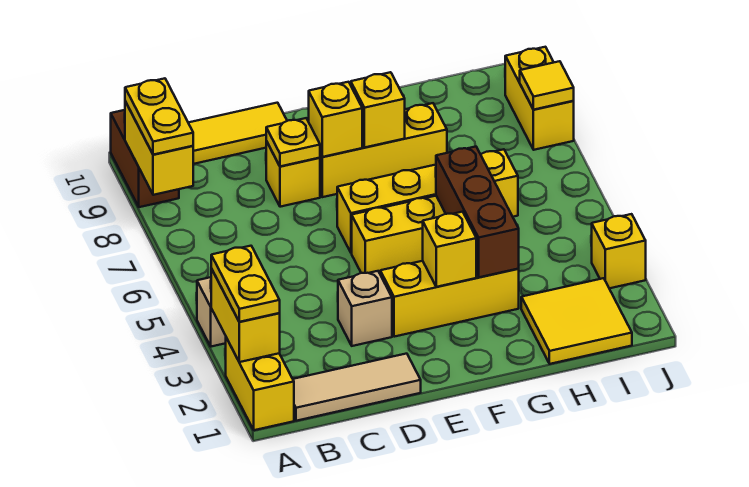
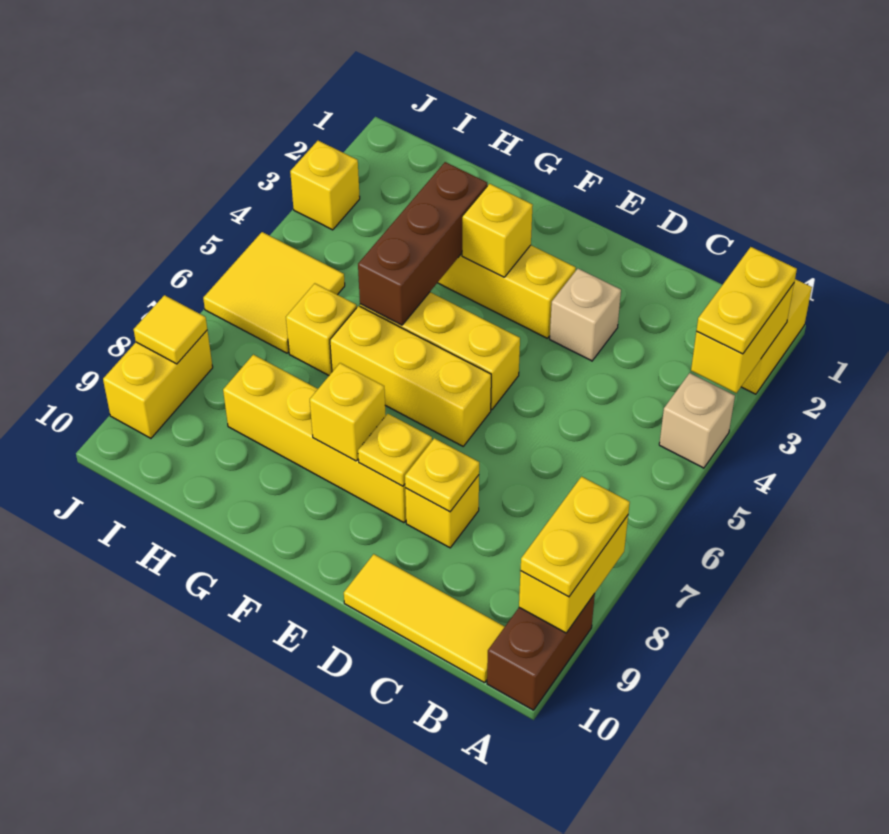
tan tile B1:D1 level 1 -> none
yellow brick E8:G8 level 1 -> yellow brick E8:H8 level 1
yellow brick E8 level 2 -> yellow plate E8 level 2
yellow tile H1:I2 level 1 -> yellow tile I5:J6 level 1

